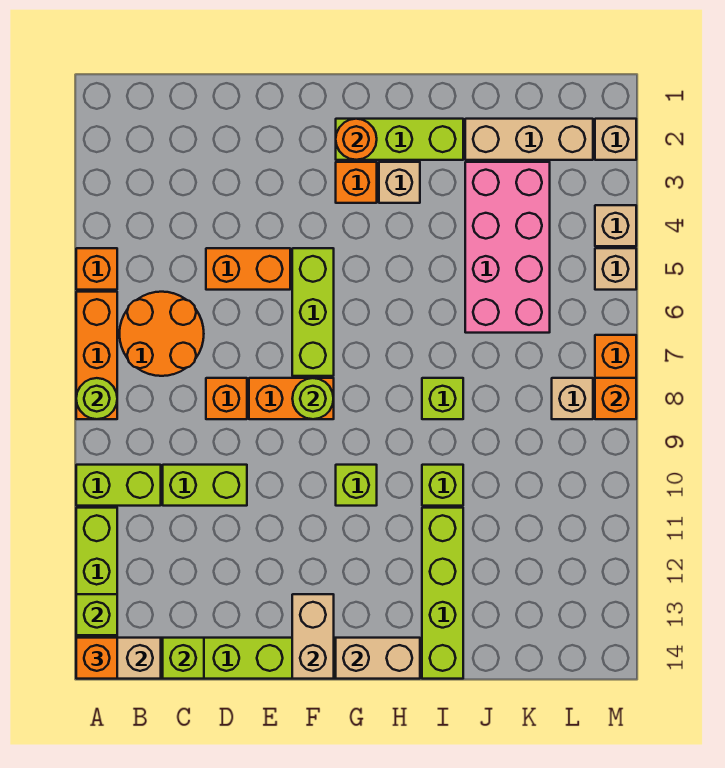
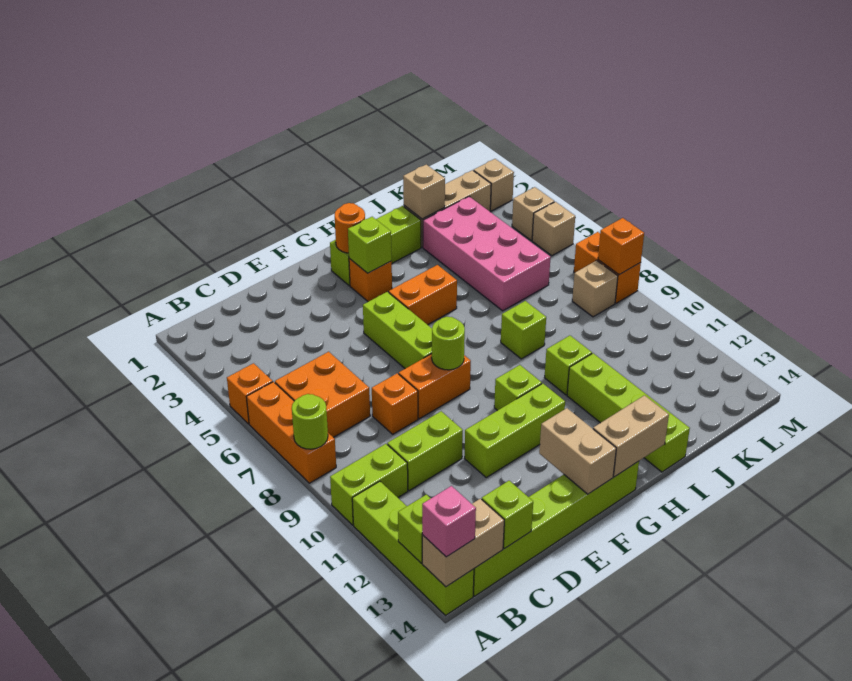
orange brick A14 level 3 -> pink brick A14 level 3
orange round brick B6:C7 level 1 -> orange brick B6:C7 level 1
orange brick D5:E5 level 1 -> orange brick G5:H5 level 1
none -> lime brick E11:G11 level 1
none -> lime brick G3 level 2
tan brick H3 level 1 -> tan brick J2 level 2

